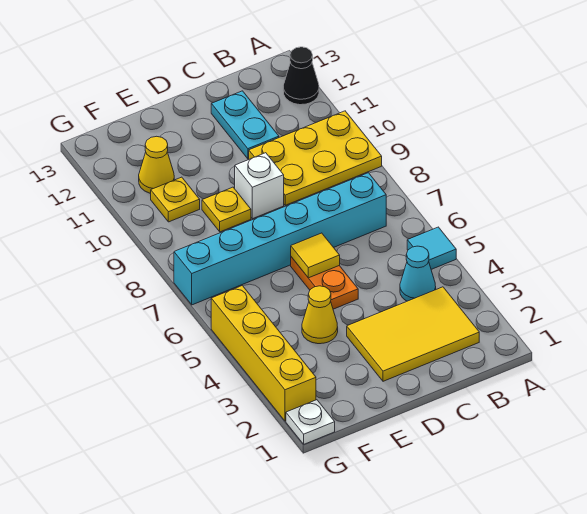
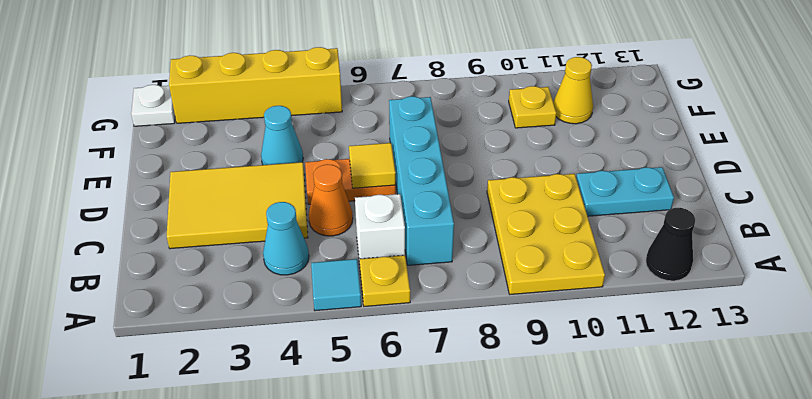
yellow tile B2:D3 level 1 -> yellow tile C2:D4 level 1
cyan brick B7:G7 level 1 -> cyan brick B7:E7 level 1
none -> orange cone C5 level 1
white brick D9 level 1 -> white brick B6 level 1
yellow cone E4 level 1 -> cyan cone E4 level 1
yellow plate E9 level 1 -> yellow plate A6 level 1

